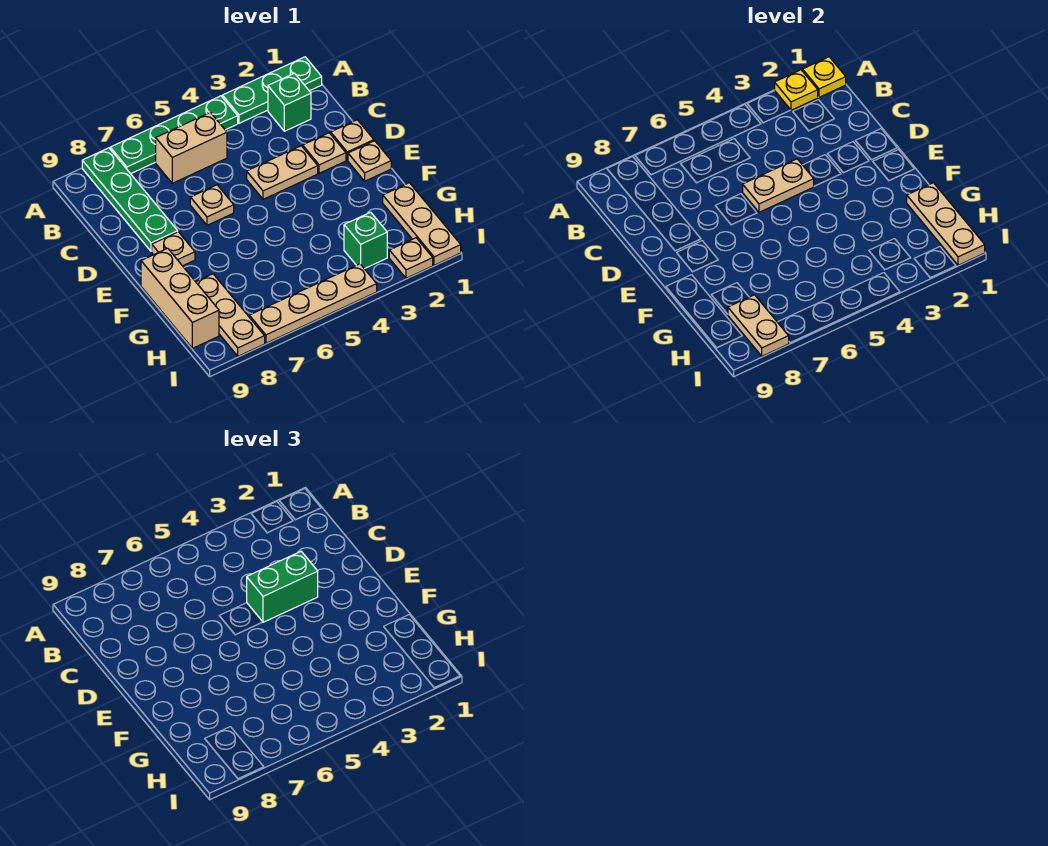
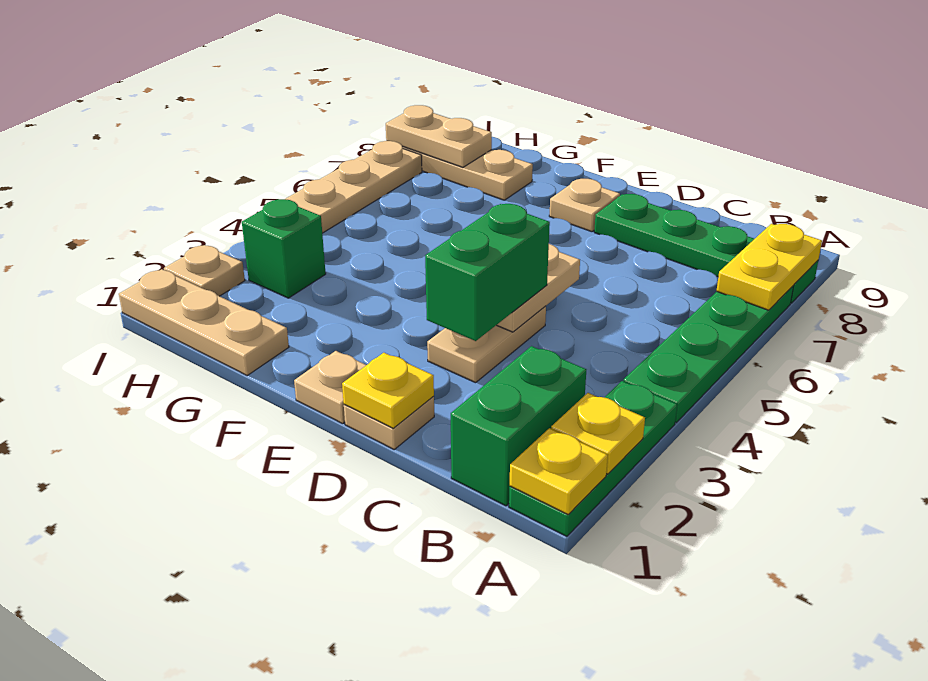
none -> yellow plate A7:A8 level 2
green brick B2 level 1 -> green brick B1:B2 level 1
tan brick B5:B6 level 1 -> none
none -> yellow plate D1 level 2
tan plate D2 level 1 -> none
tan plate D6 level 1 -> none
tan brick F9:H9 level 1 -> none
tan plate G1:I1 level 2 -> none

